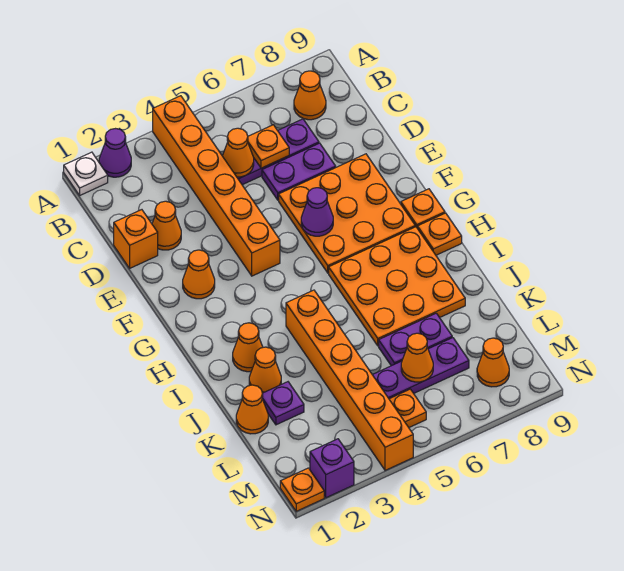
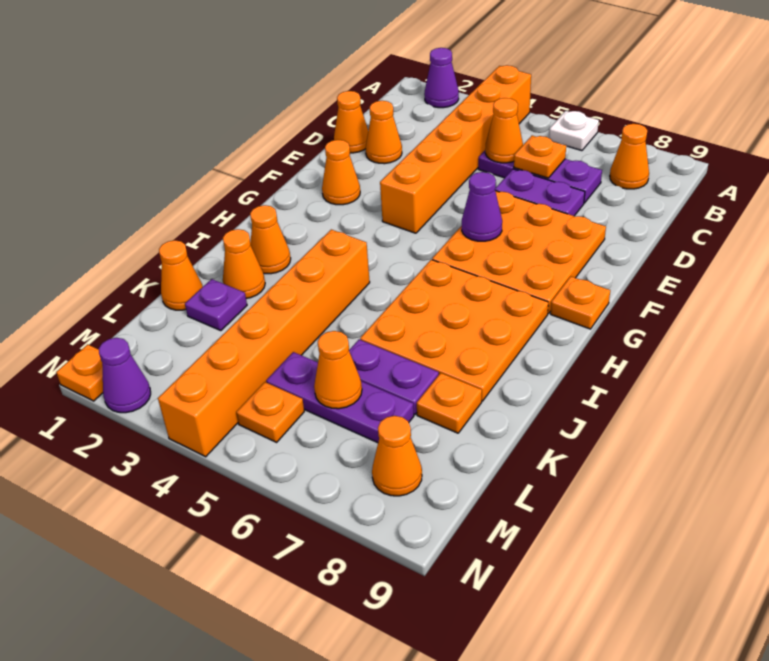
white plate A1 level 1 -> white plate A6 level 1
orange brick D1 level 1 -> orange cone D1 level 1
orange plate H9 level 1 -> orange plate K8 level 1
purple brick N2 level 1 -> purple cone N2 level 1

